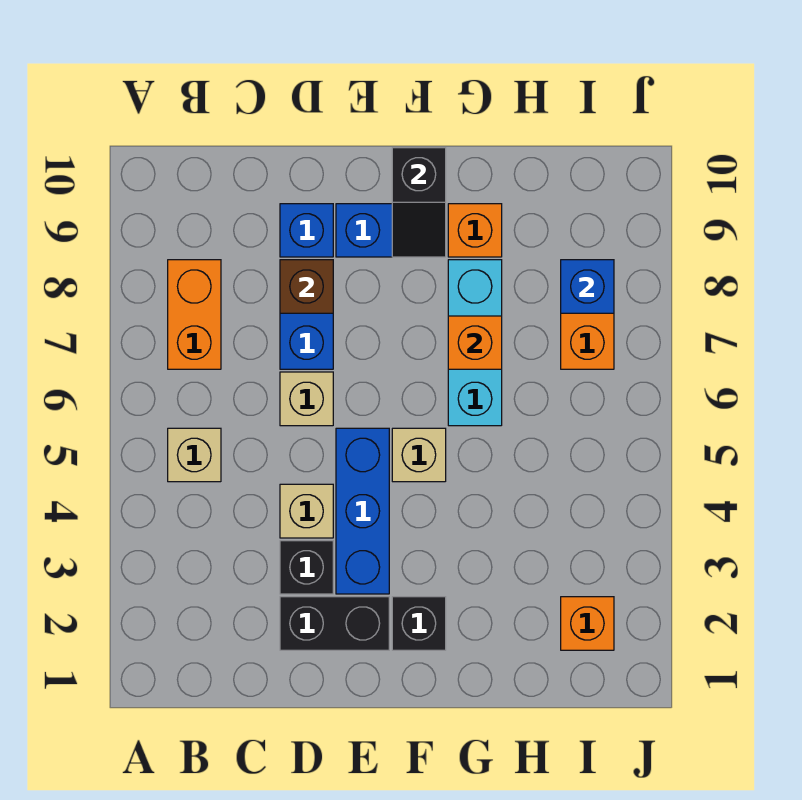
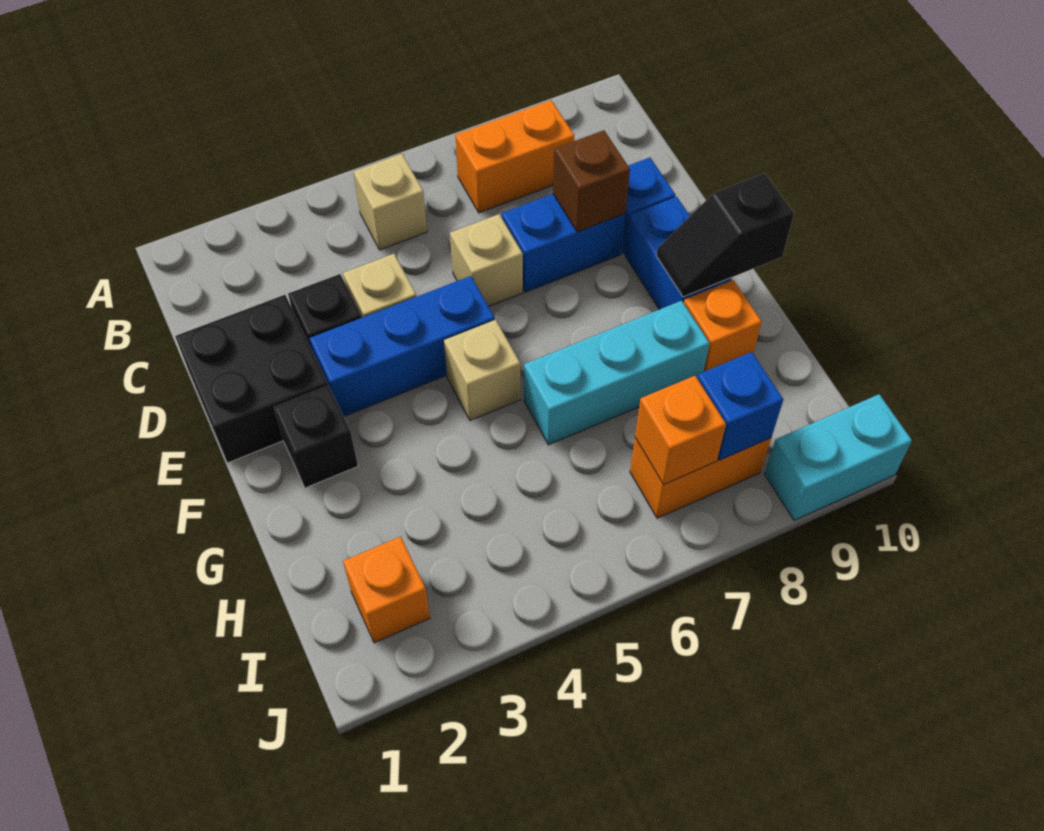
black brick D2:E2 level 1 -> black brick D1:E2 level 1
orange brick G7 level 2 -> orange brick I7 level 2
none -> cyan brick J9:J10 level 1

